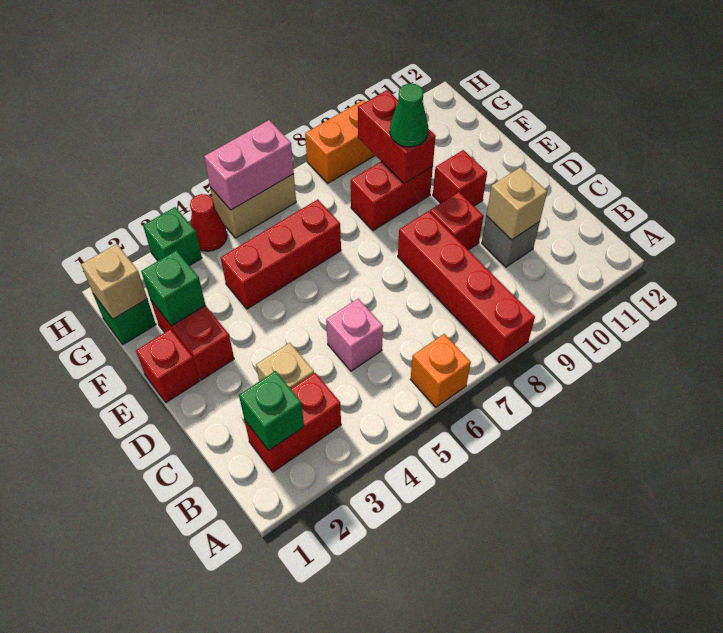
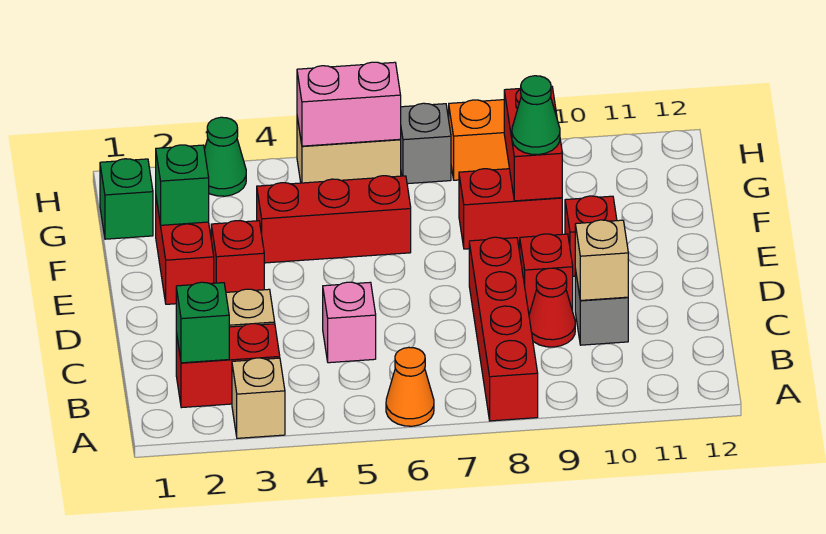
orange brick A6 level 1 -> orange cone A6 level 1
red brick E1 level 1 -> red brick E3 level 1
tan brick G1 level 2 -> tan brick A3 level 1
green brick H3 level 1 -> green cone H3 level 1
red cone H4 level 1 -> red cone C9 level 1
none -> grey brick H7 level 1

